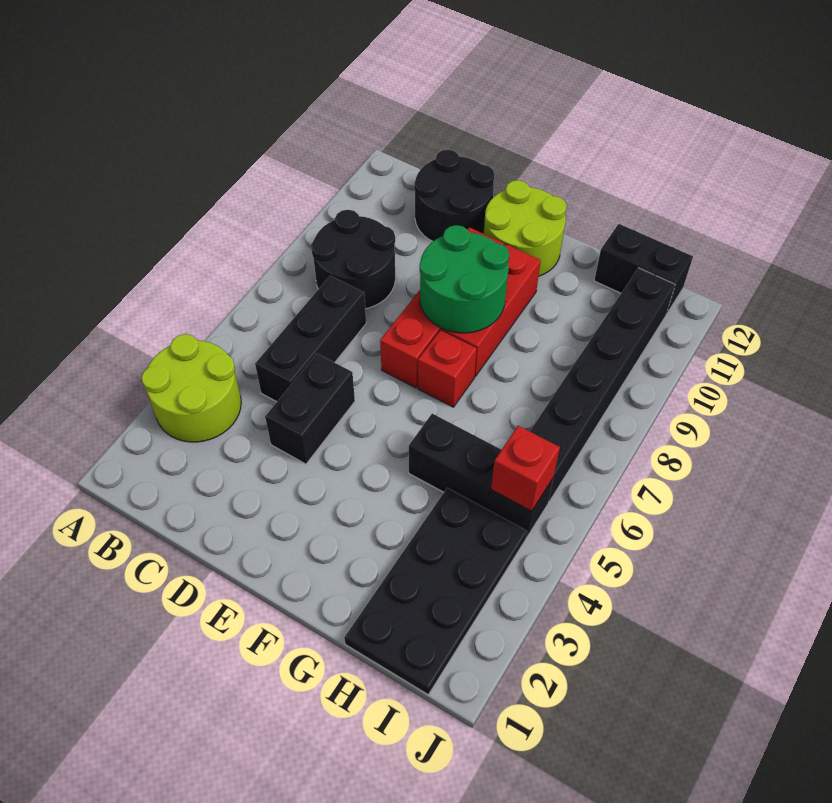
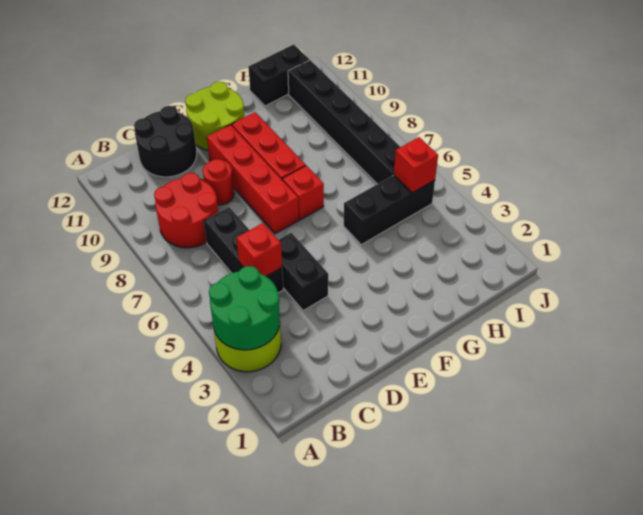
black round brick B8:C9 level 1 -> red round brick B8:C9 level 1
none -> red brick C5 level 2
none -> red round brick D9 level 1
green round brick E8:F9 level 2 -> green round brick A3:B4 level 2
black plate H1:I4 level 1 -> none

